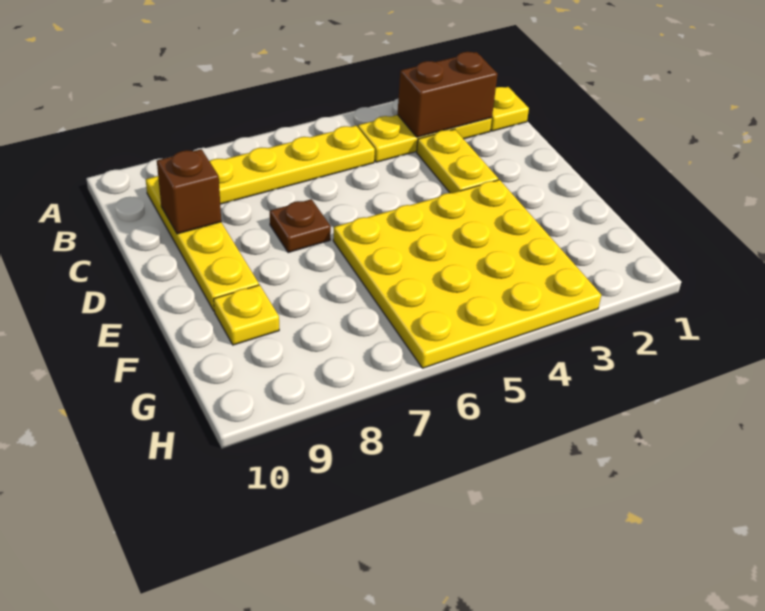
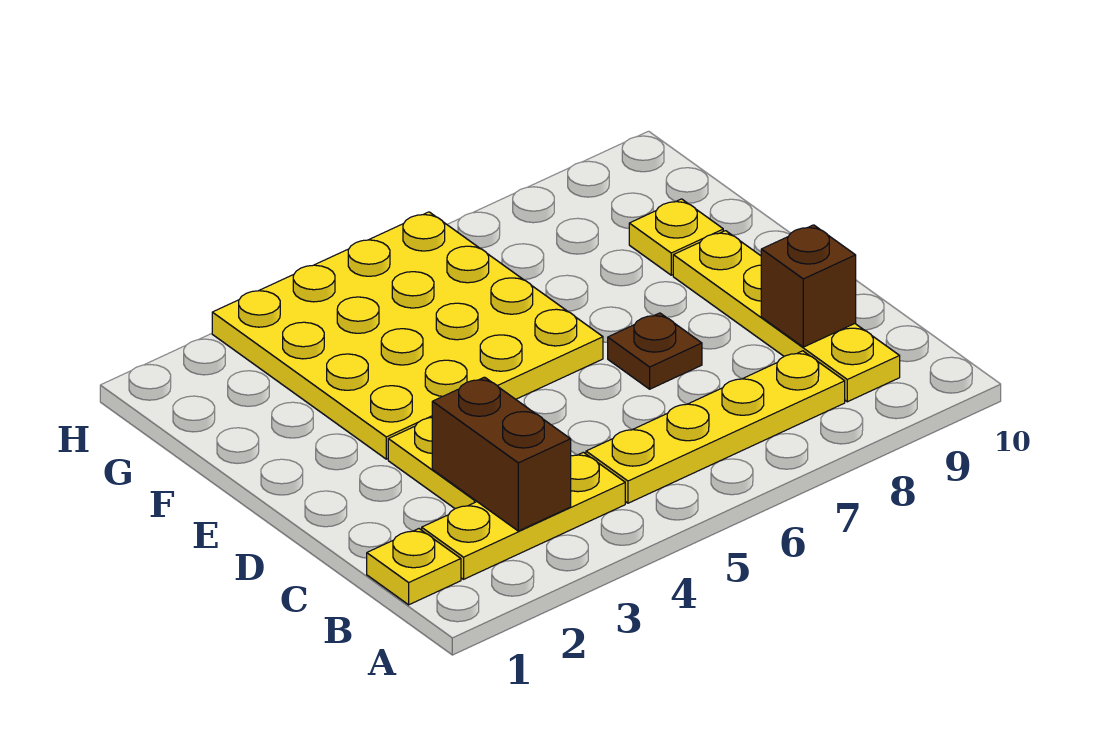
brown brick B2:B3 level 2 -> brown brick B3:C3 level 2

